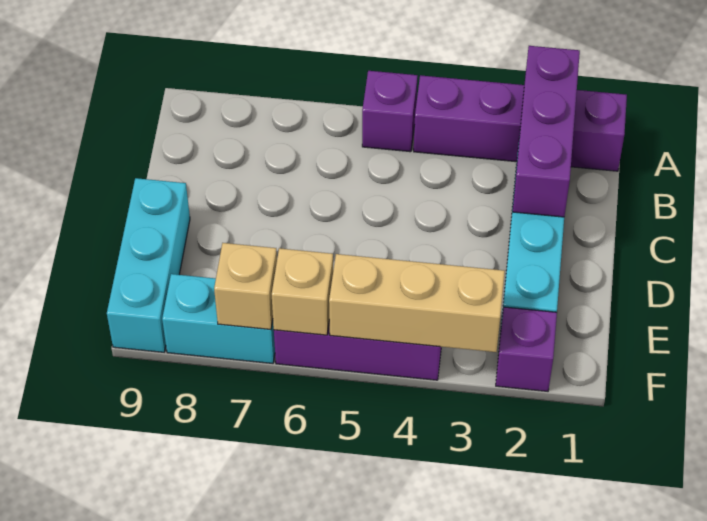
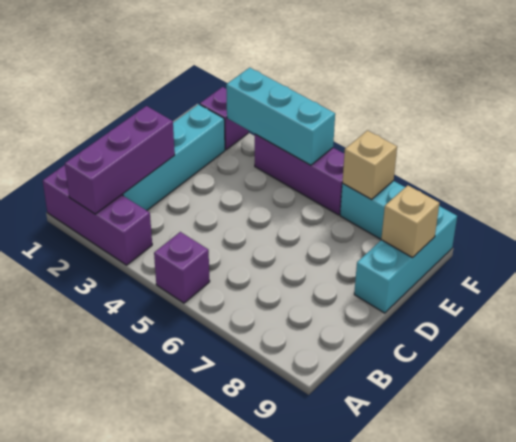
purple brick A1:A4 level 1 -> purple brick A1:A3 level 1
tan brick F3:F5 level 2 -> cyan brick F3:F5 level 2
tan brick F6 level 2 -> tan brick E9 level 2

